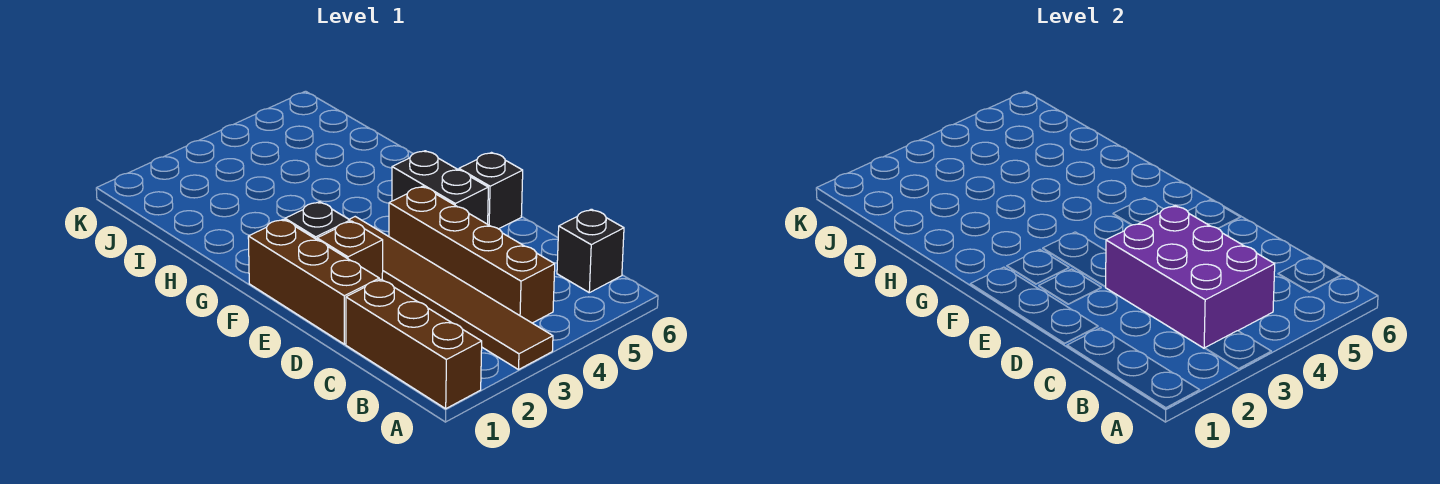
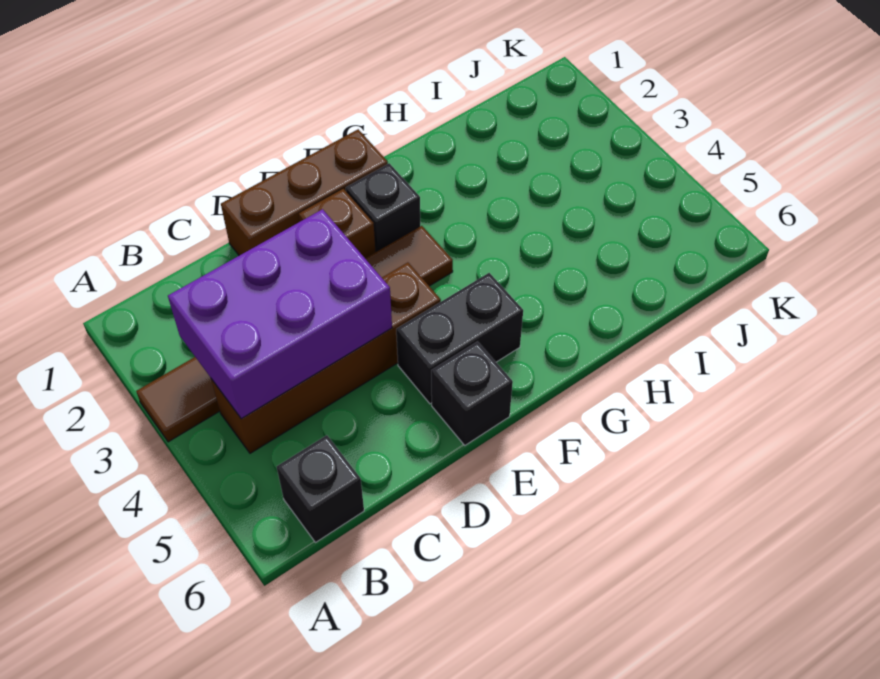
brown brick A1:C1 level 1 -> none

